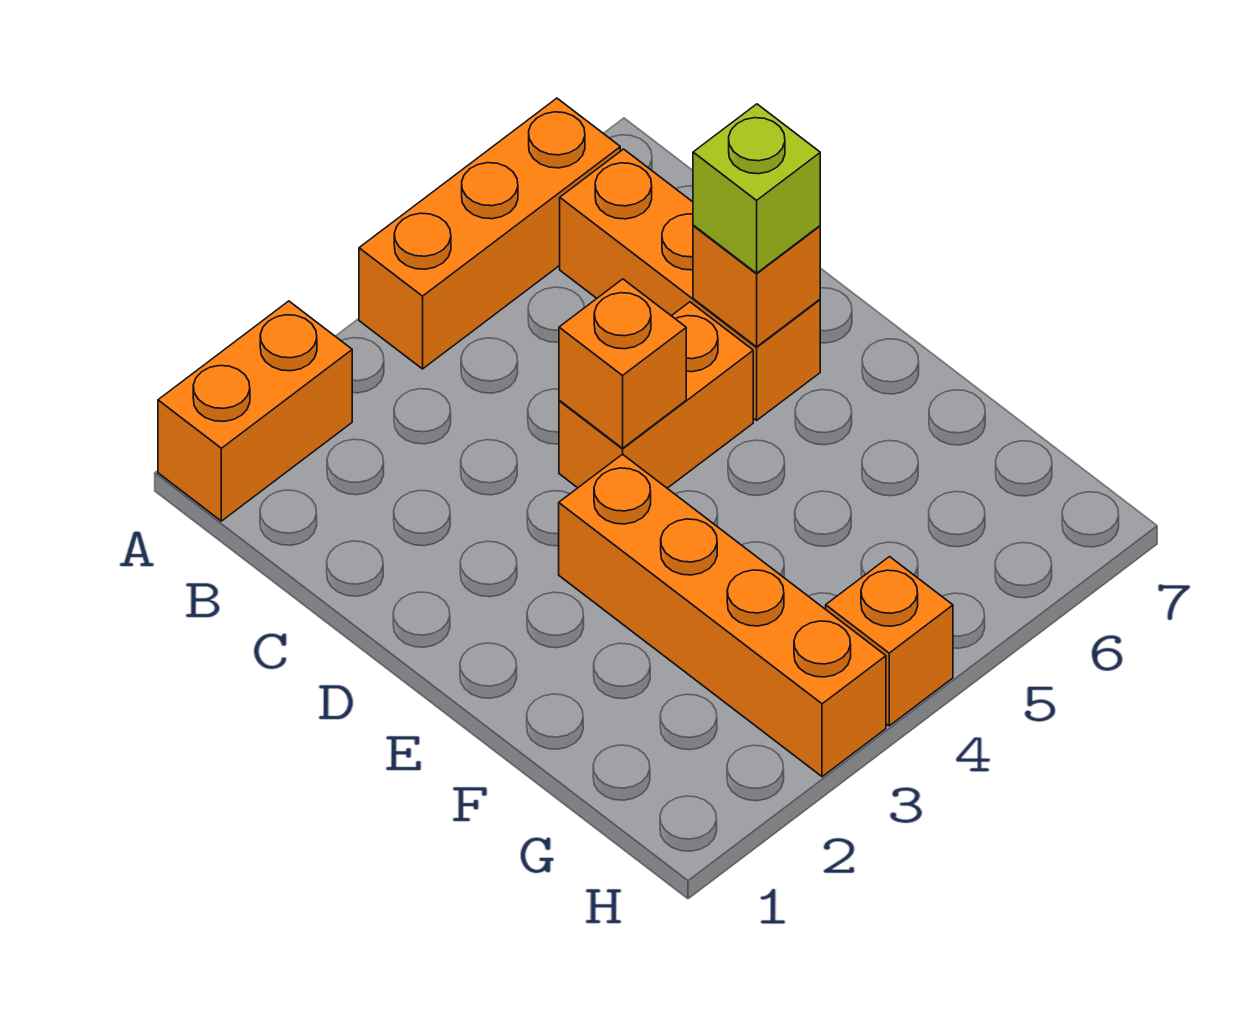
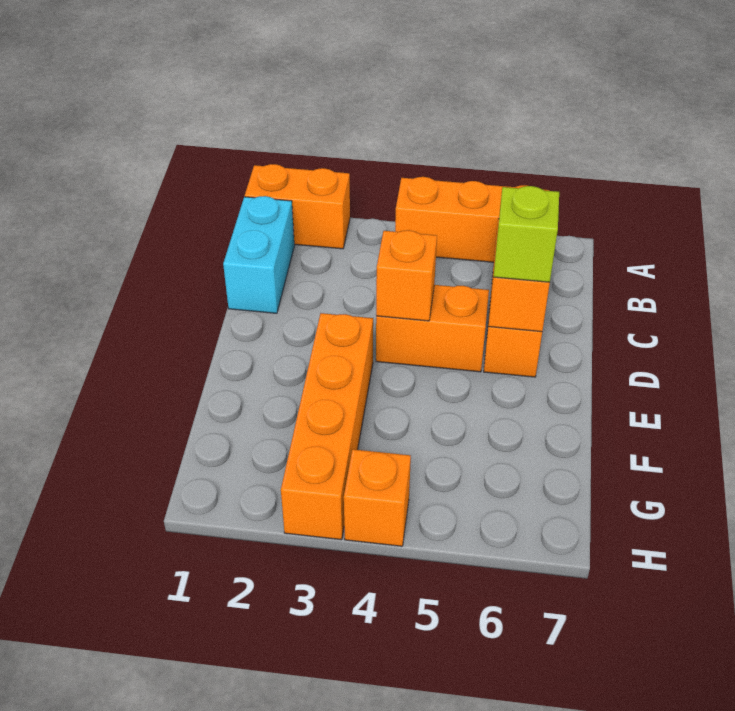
none -> cyan brick B1:C1 level 1

